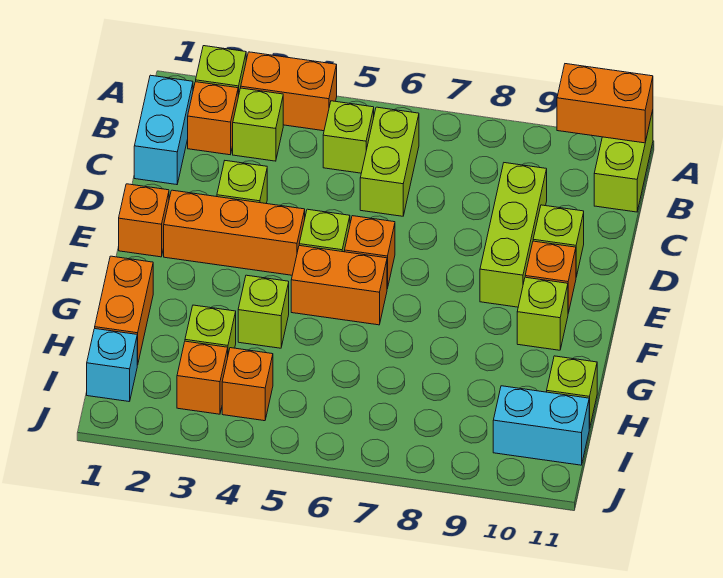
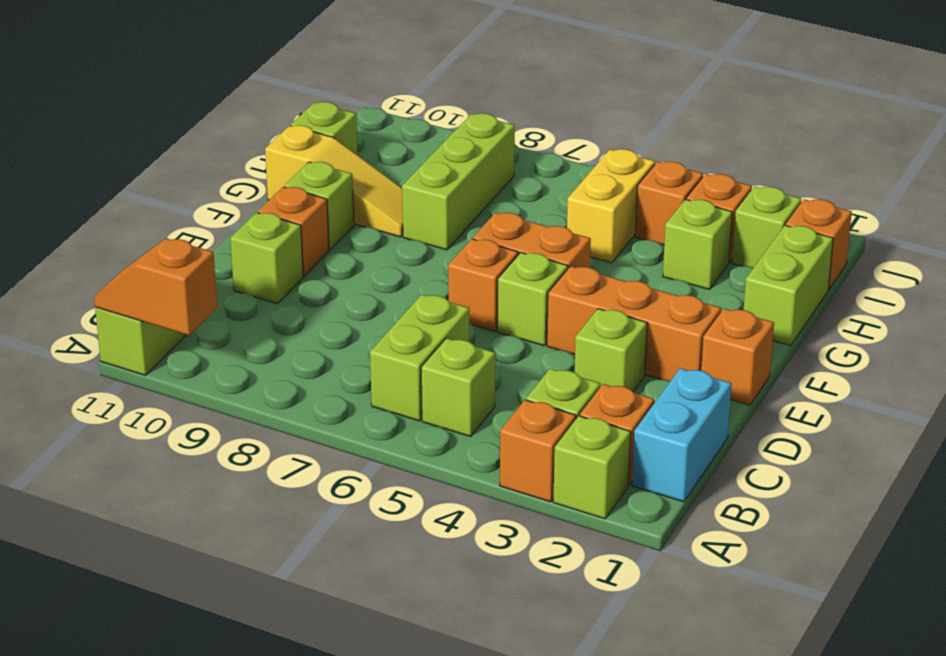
orange brick A3:A4 level 1 -> orange brick A3 level 1
orange brick A10:A11 level 2 -> orange slope A10:A11 level 2 top 10
lime brick C9:E9 level 1 -> lime brick G8:I8 level 1
orange brick G1:H1 level 1 -> lime brick G1:H1 level 1
lime brick G4 level 1 -> lime brick I2 level 1
none -> yellow slope G9:G11 level 1 top 11
none -> yellow brick H5:I5 level 1
cyan brick I1 level 1 -> orange brick I1 level 1
cyan brick I10:I11 level 1 -> none

